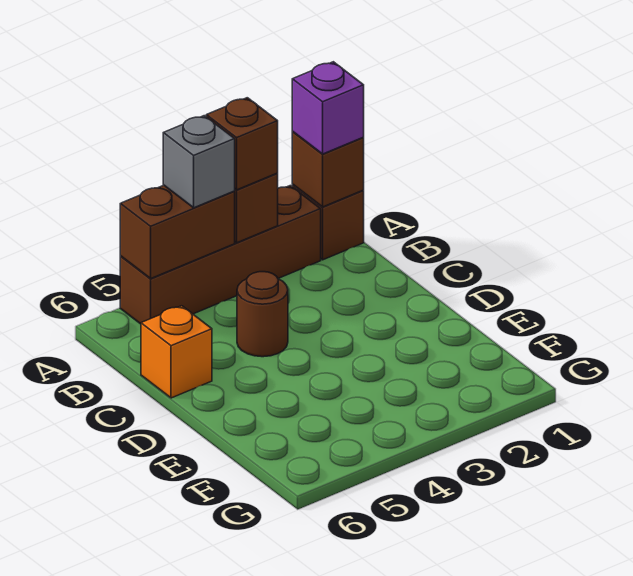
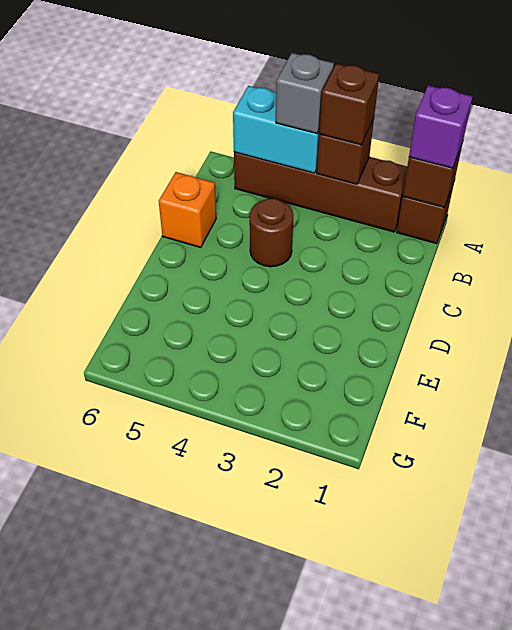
brown brick A4:A5 level 2 -> cyan brick A4:A5 level 2

